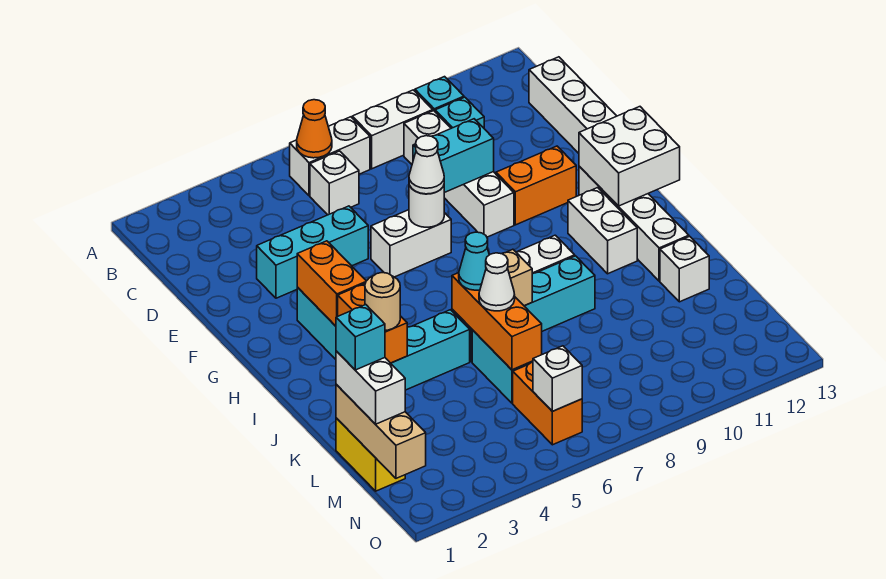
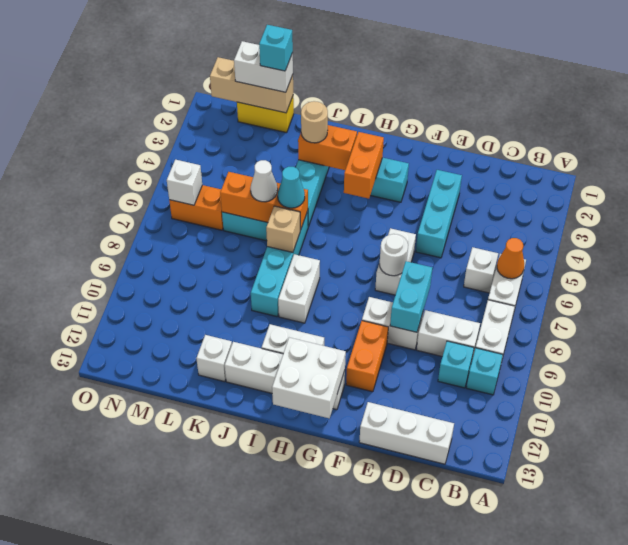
white cone F7 level 3 -> none
orange brick G3:H3 level 2 -> orange brick H3:H4 level 2

